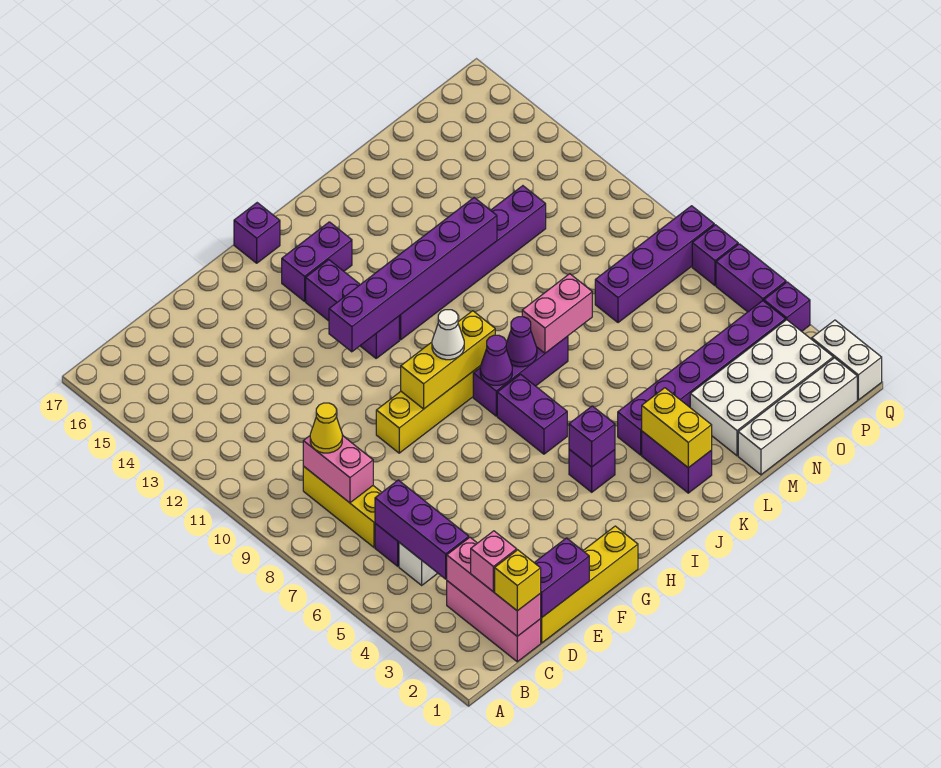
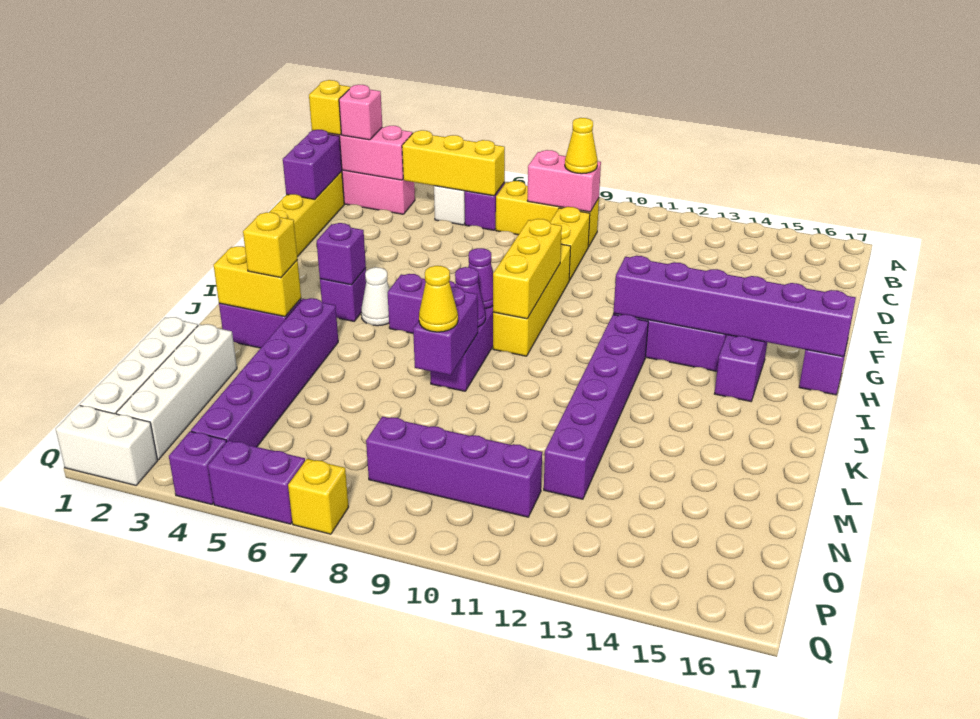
purple brick C4:C6 level 2 -> yellow brick C4:C6 level 2
none -> yellow brick D9:E9 level 1
purple brick G12:L12 level 2 -> purple brick H12:H17 level 2
white cone H9 level 3 -> white cone I5 level 1
none -> yellow brick K3 level 3
pink brick K8:L8 level 2 -> purple brick K8:L8 level 2
none -> yellow cone L8 level 3
white brick M2:P3 level 1 -> white brick M2:P2 level 1
purple brick N8:Q8 level 1 -> purple brick O8:O11 level 1
purple brick Q7 level 1 -> yellow brick Q7 level 1

